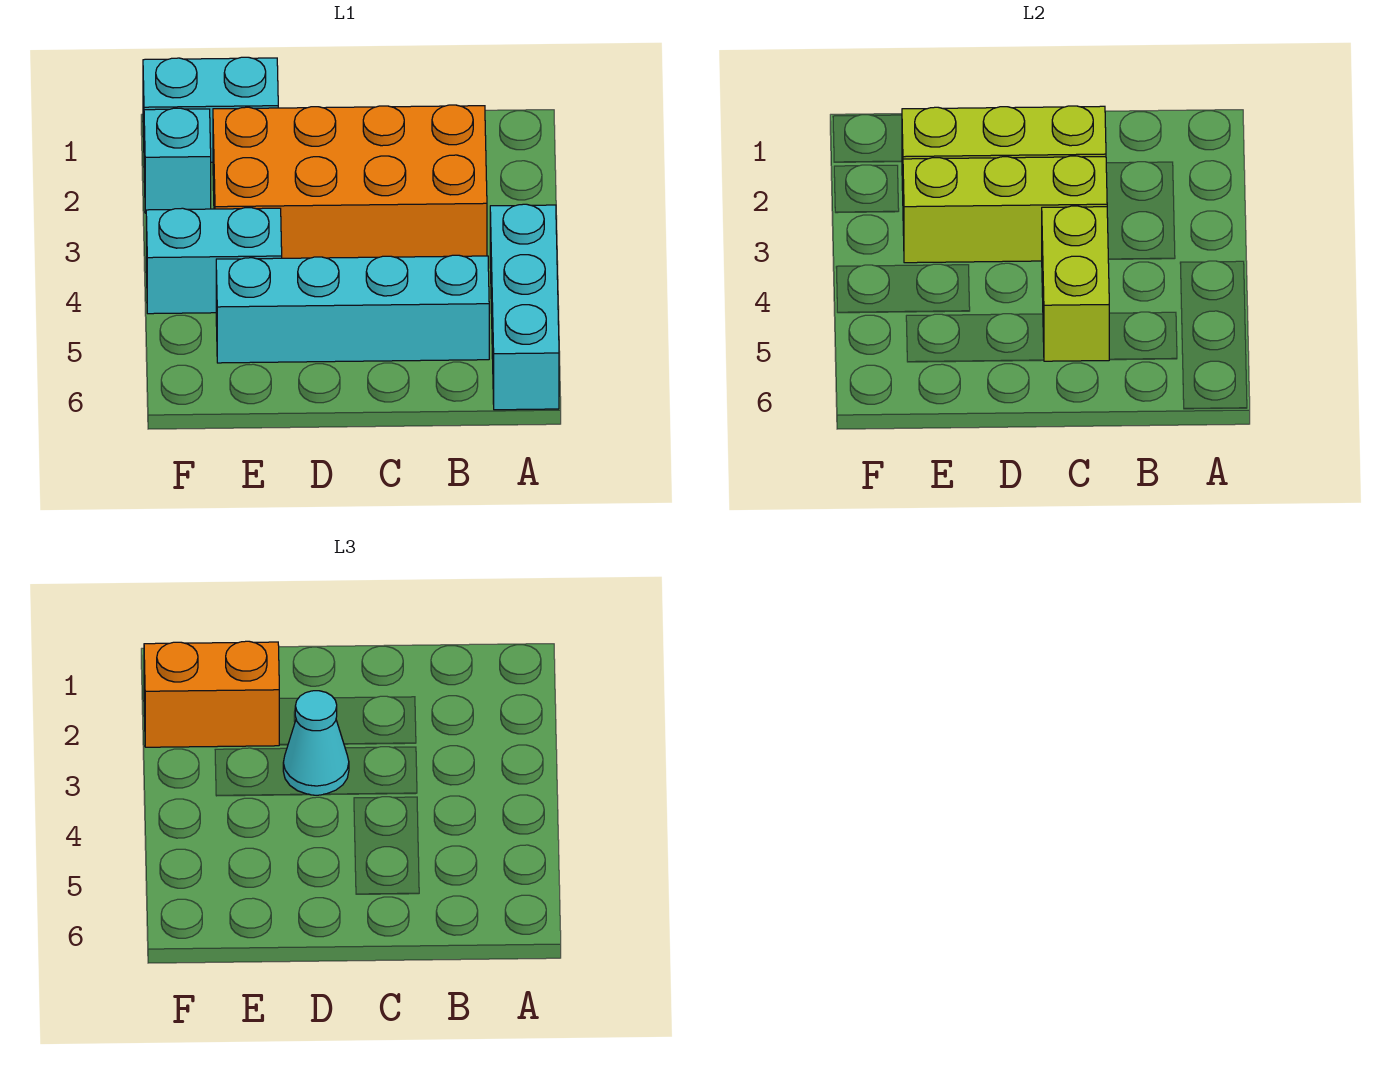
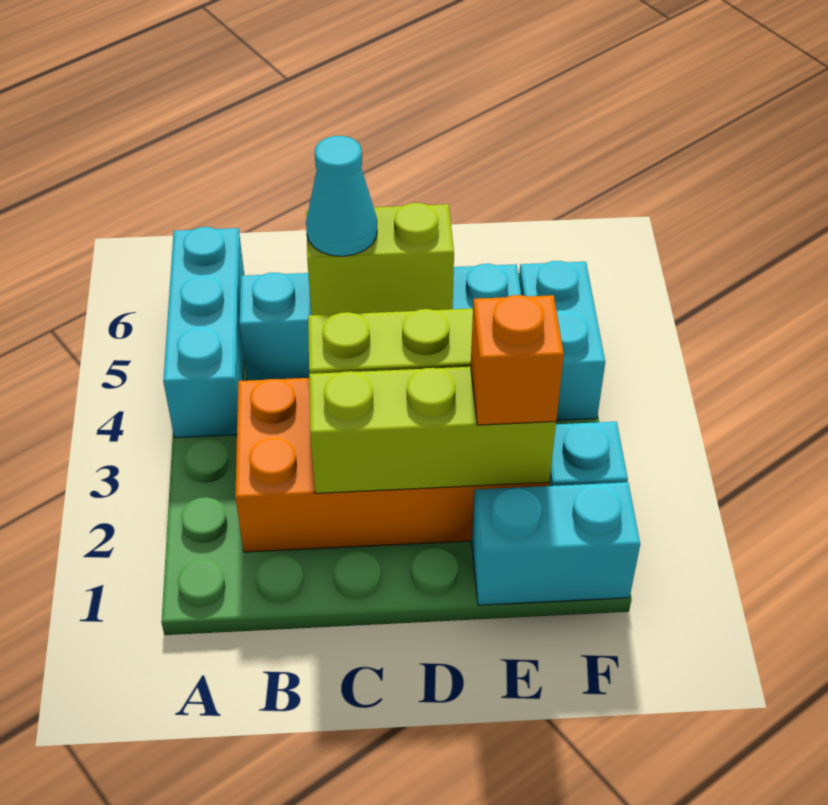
lime brick C4:C5 level 2 -> lime brick C5:D5 level 2
cyan cone D3 level 3 -> cyan cone C5 level 3
orange brick E2:F2 level 3 -> orange brick E2 level 3
cyan brick E4:F4 level 1 -> cyan brick F4:F5 level 1

